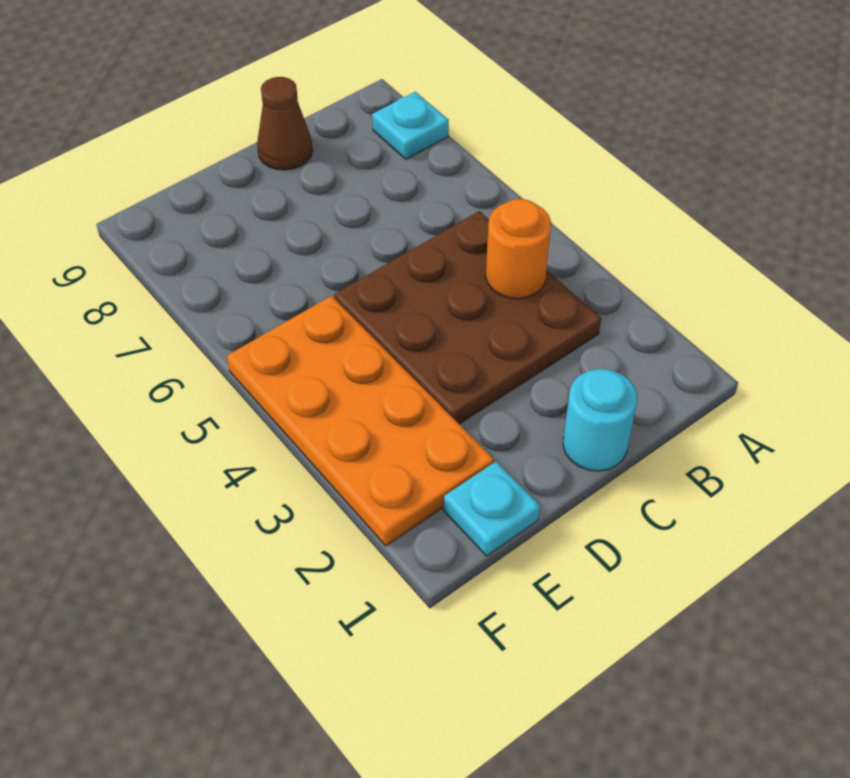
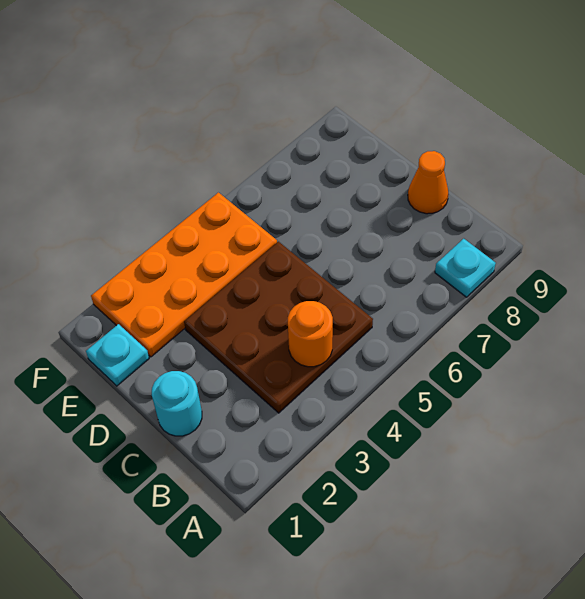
brown cone C9 level 1 -> orange cone C9 level 1

